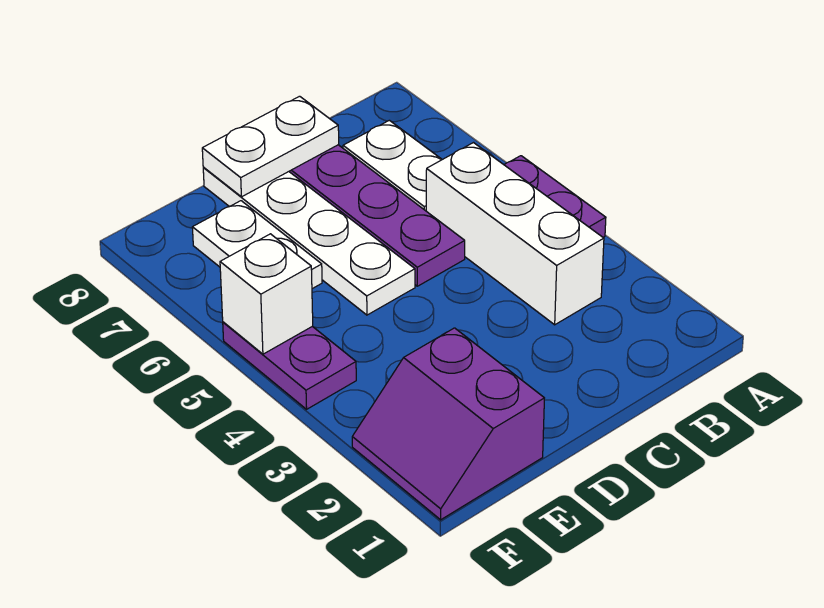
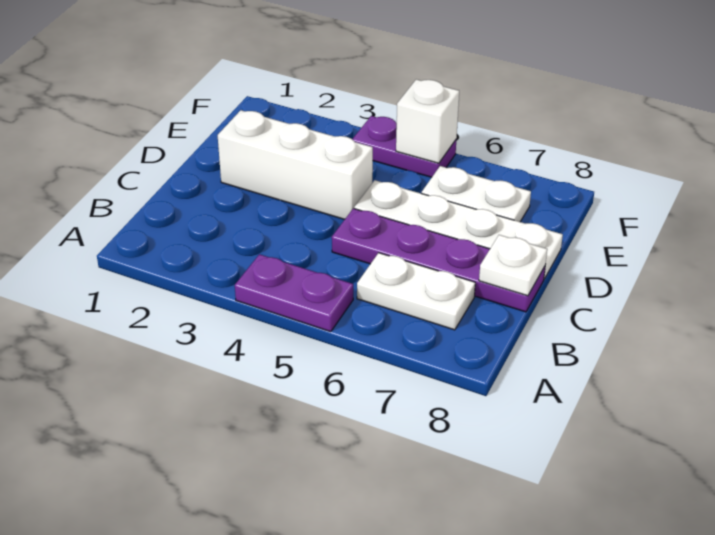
white brick B3:B5 level 1 -> white brick D2:D4 level 1
white plate C8:D8 level 2 -> white plate C8 level 2
purple slope E1:F2 level 1 top E -> none

